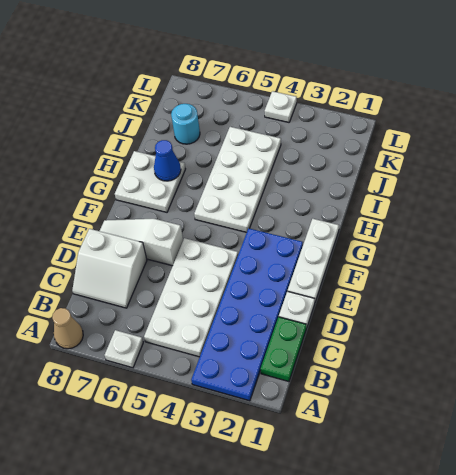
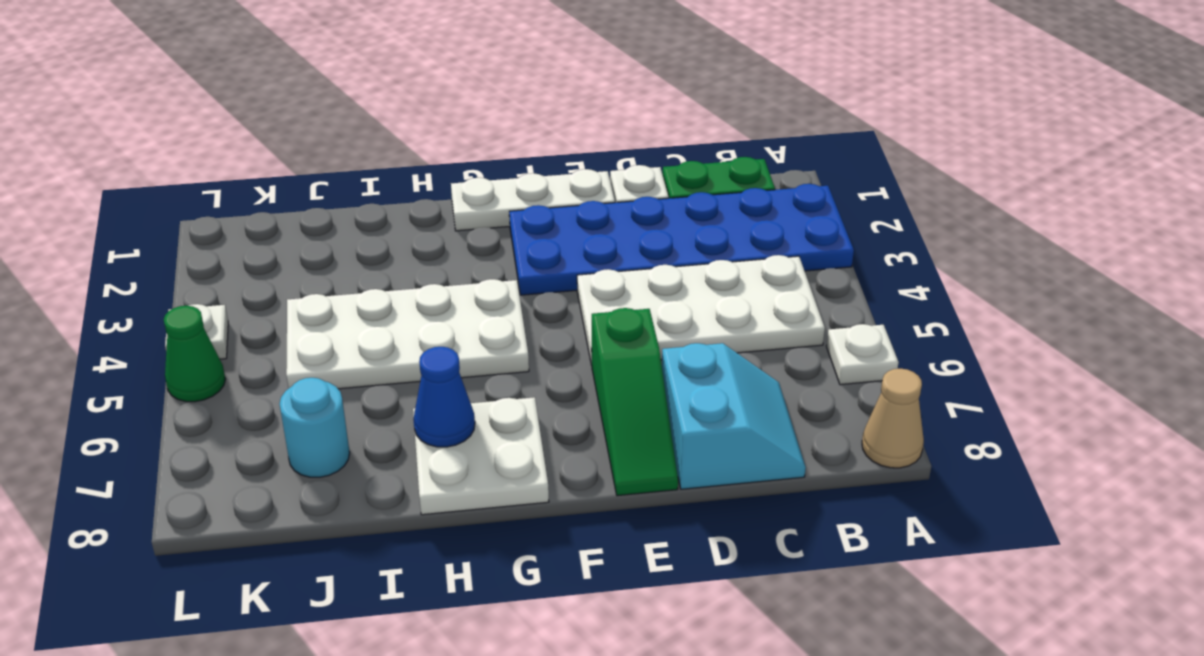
white slope C7:D8 level 1 top D -> cyan slope C7:D8 level 1 top D
white slope E6:E8 level 1 top 6 -> green slope E6:E8 level 1 top 6
none -> green cone L5 level 1

